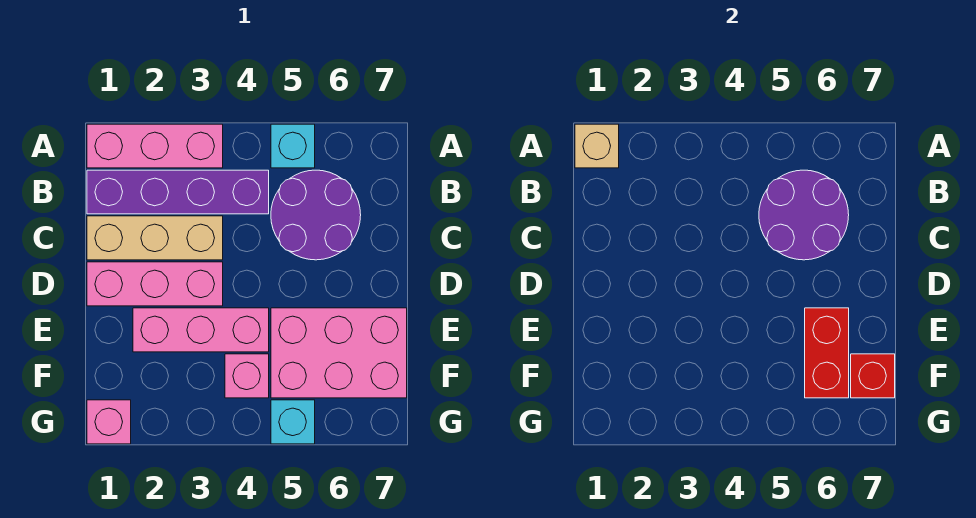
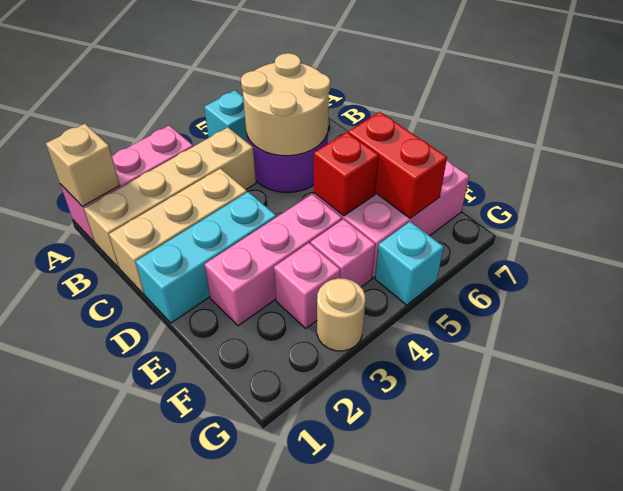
purple brick B1:B4 level 1 -> tan brick B1:B4 level 1
purple round brick B5:C6 level 2 -> tan round brick B5:C6 level 2
pink brick D1:D3 level 1 -> cyan brick D1:D3 level 1
red brick F7 level 2 -> red brick E5 level 2
pink brick G1 level 1 -> pink brick F3 level 1
none -> tan round brick G3 level 1

